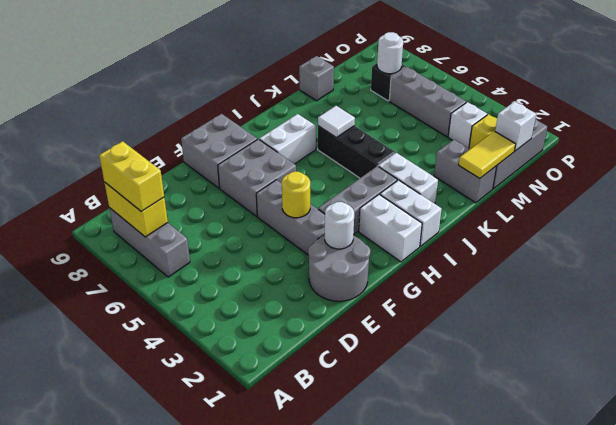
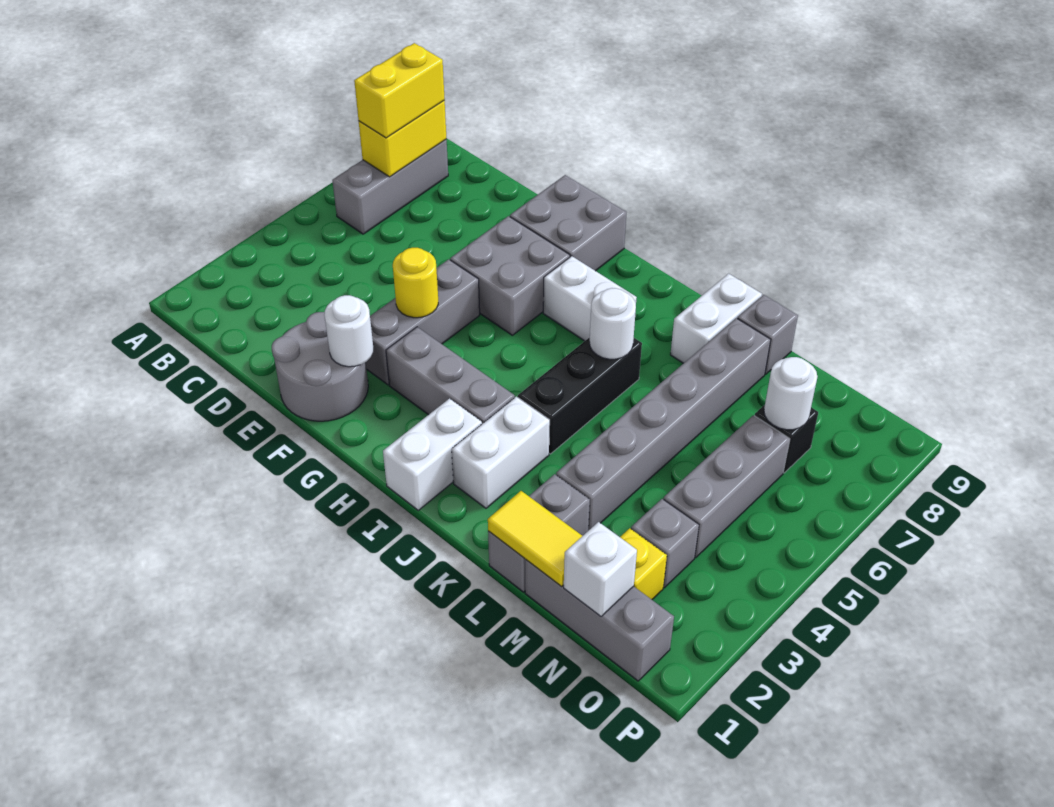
white brick H1:H2 level 1 -> white brick K8:K9 level 1
white tile J6 level 2 -> white round brick J6 level 2
none -> grey brick L3:L8 level 1
white brick N3 level 1 -> grey brick N3 level 1

